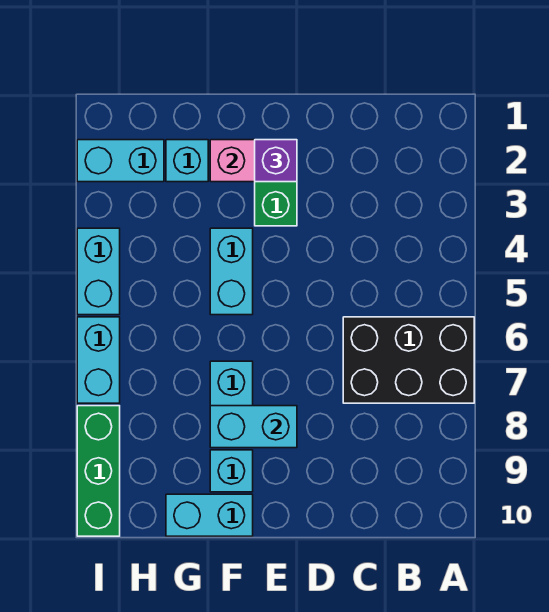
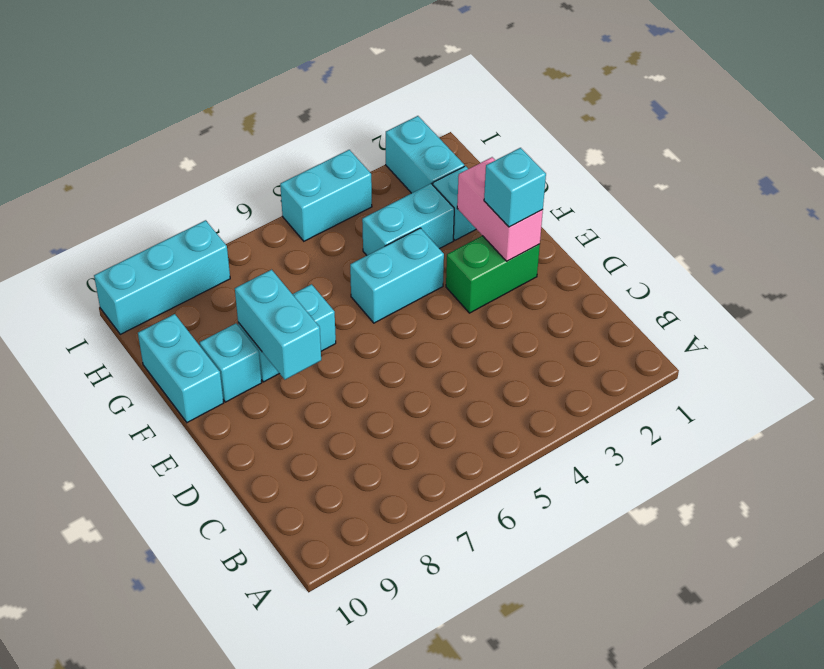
black brick A6:C7 level 1 -> none
purple brick E2 level 3 -> cyan brick E2 level 3
cyan brick I6:I7 level 1 -> cyan brick G3:G4 level 1
green brick I8:I10 level 1 -> cyan brick I8:I10 level 1

